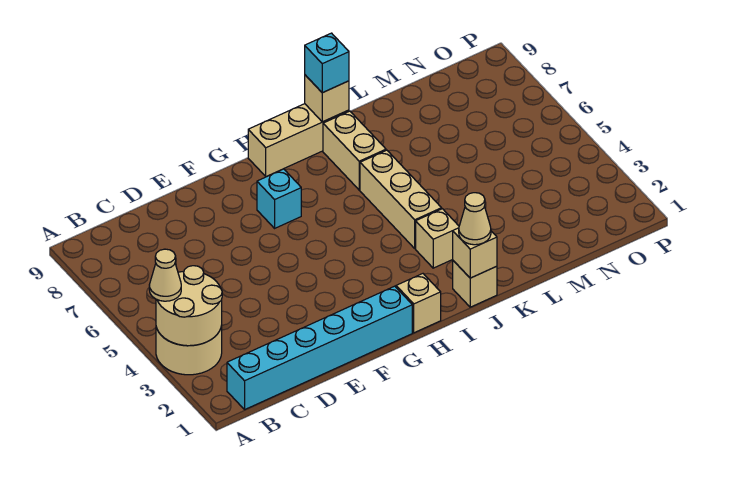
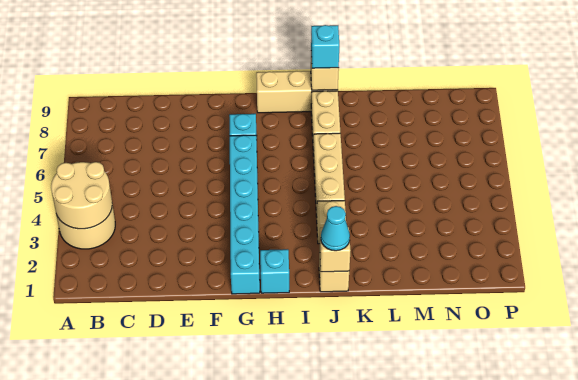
tan cone A4 level 3 -> none
cyan brick B1:G1 level 1 -> cyan brick G1:G6 level 1
tan brick H1 level 1 -> cyan brick H1 level 1
tan cone J1 level 3 -> cyan cone J1 level 3

